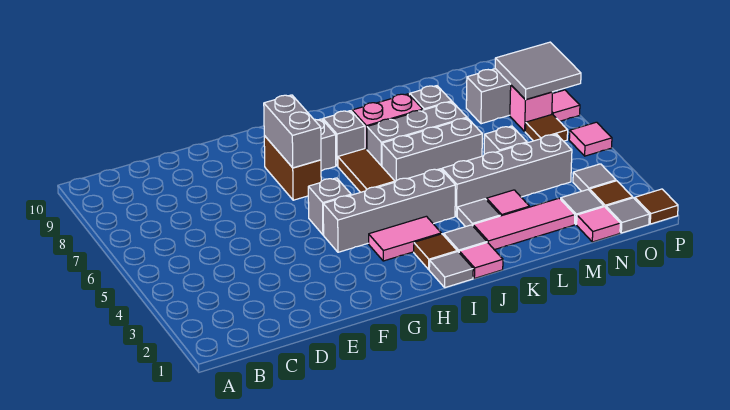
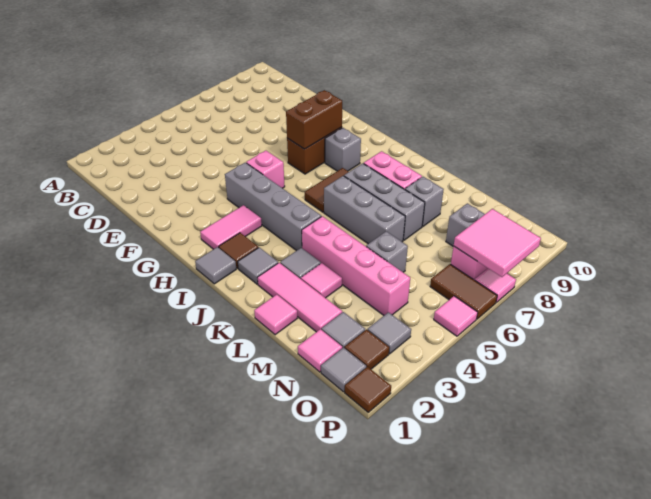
grey brick G5 level 1 -> pink brick G5 level 1
grey brick G7:G8 level 2 -> brown brick G7:G8 level 2
pink tile H3:I3 level 1 -> pink tile H2:H3 level 1
grey brick I8 level 1 -> none
pink tile J1 level 1 -> pink tile L1 level 1
grey brick K4:N4 level 1 -> pink brick K4:N4 level 1
brown tile O6 level 1 -> brown tile O6:P6 level 1
grey tile O7:P8 level 2 -> pink tile O7:P8 level 2

